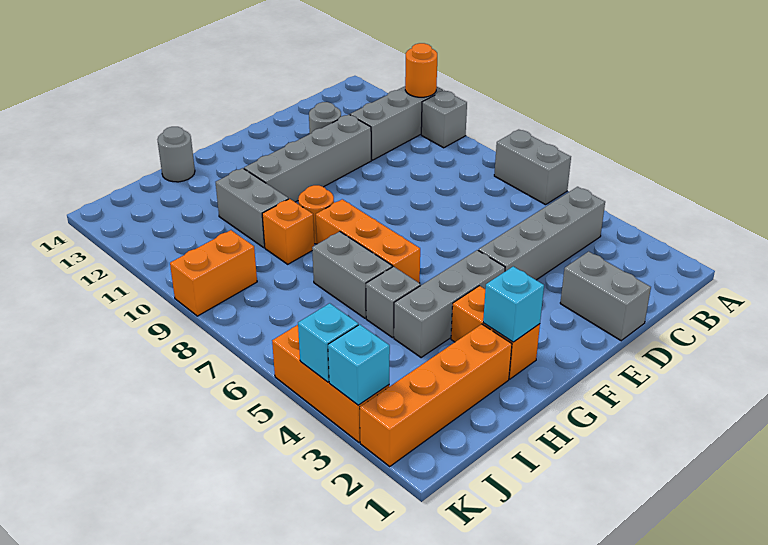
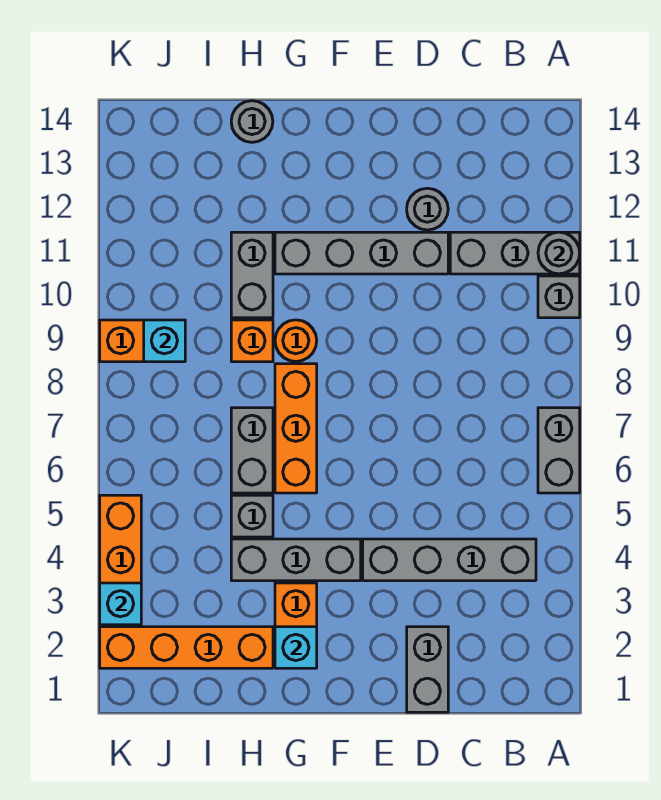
orange round brick A11 level 2 -> grey round brick A11 level 2
cyan brick K4 level 2 -> cyan brick J9 level 2

